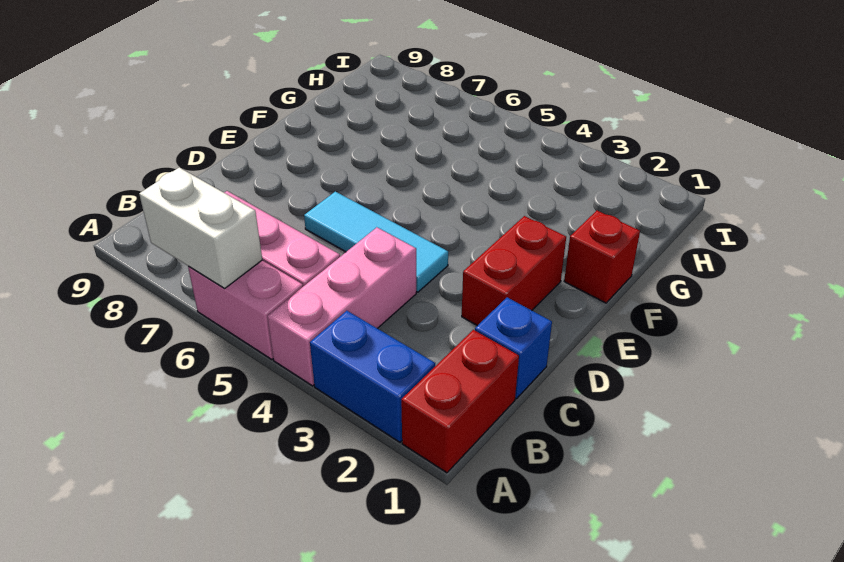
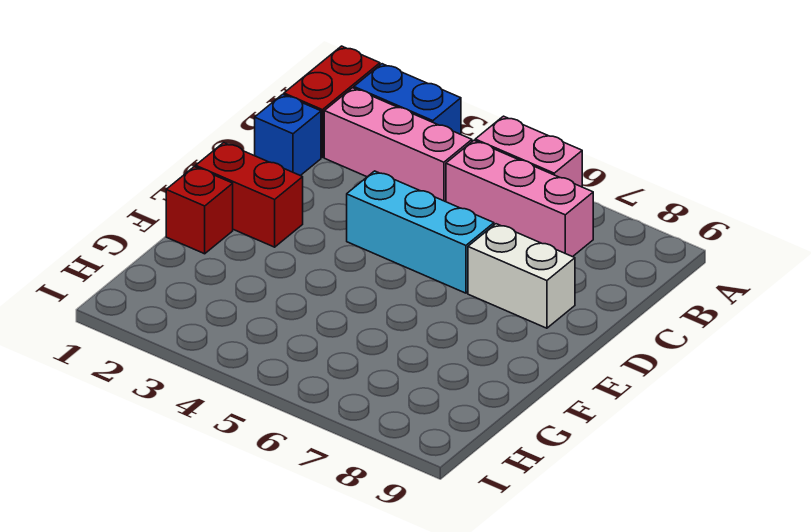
pink brick A4:C4 level 1 -> pink brick B2:B4 level 1
white brick A6:A7 level 2 -> white brick D7:D8 level 1
red brick D2:E2 level 1 -> red brick E1:E2 level 1
cyan tile D4:D6 level 1 -> cyan brick D4:D6 level 1

